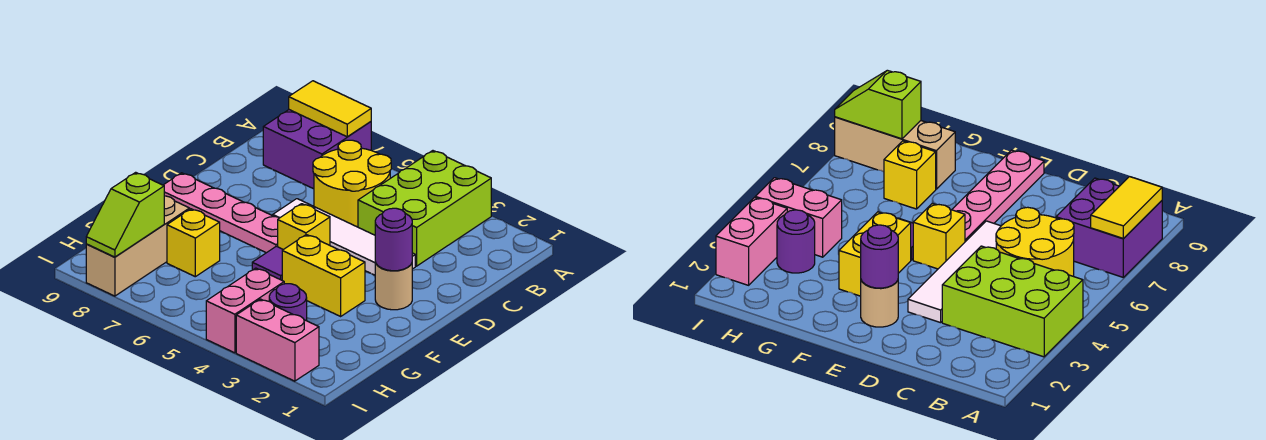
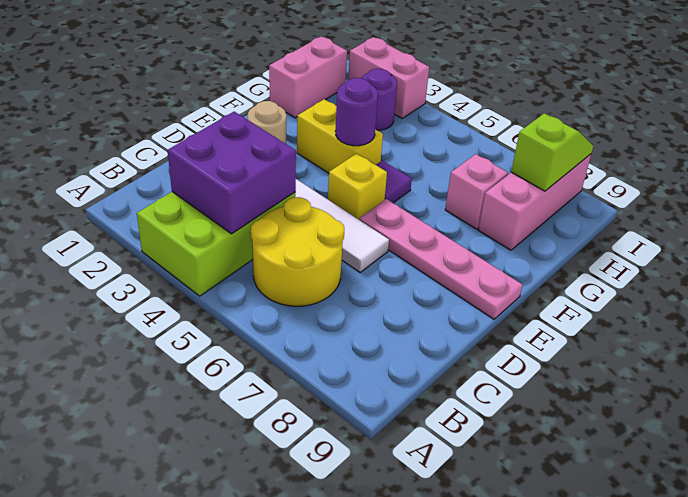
purple brick A7:B8 level 1 -> purple brick B3:C4 level 2
yellow tile A7:A8 level 2 -> none
purple round brick E2 level 2 -> purple round brick F4 level 2
yellow brick G7 level 1 -> pink brick G7 level 1
tan brick G8:I8 level 1 -> pink brick G8:I8 level 1
pink brick H4:I4 level 1 -> pink brick G1:H1 level 1

